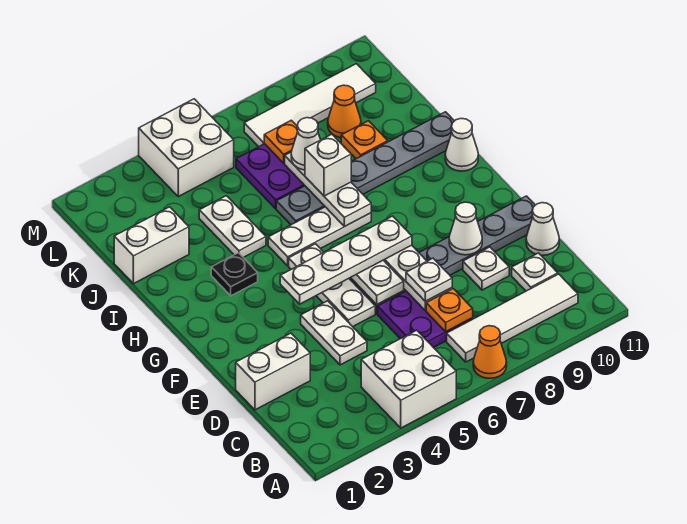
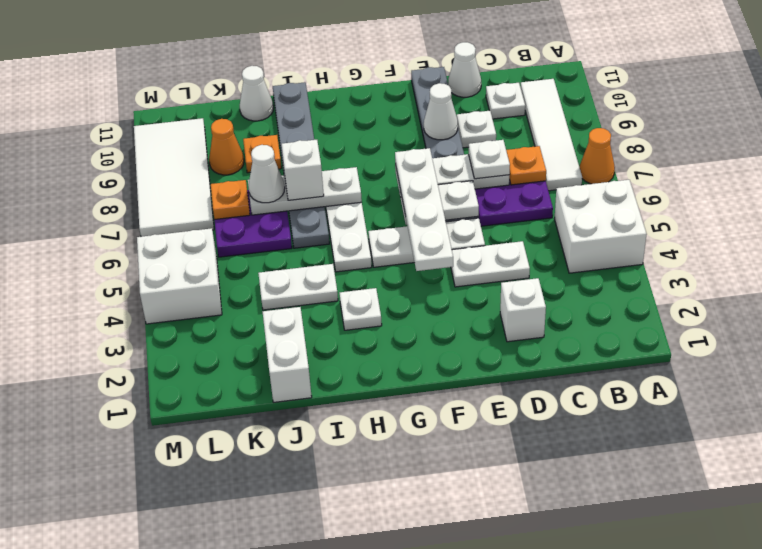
white brick D1:D2 level 1 -> white brick D2 level 1
black plate H3 level 1 -> white plate H3 level 1
white cone H11 level 1 -> white cone J11 level 1
white tile L7:L10 level 1 -> white tile L7:M10 level 1

